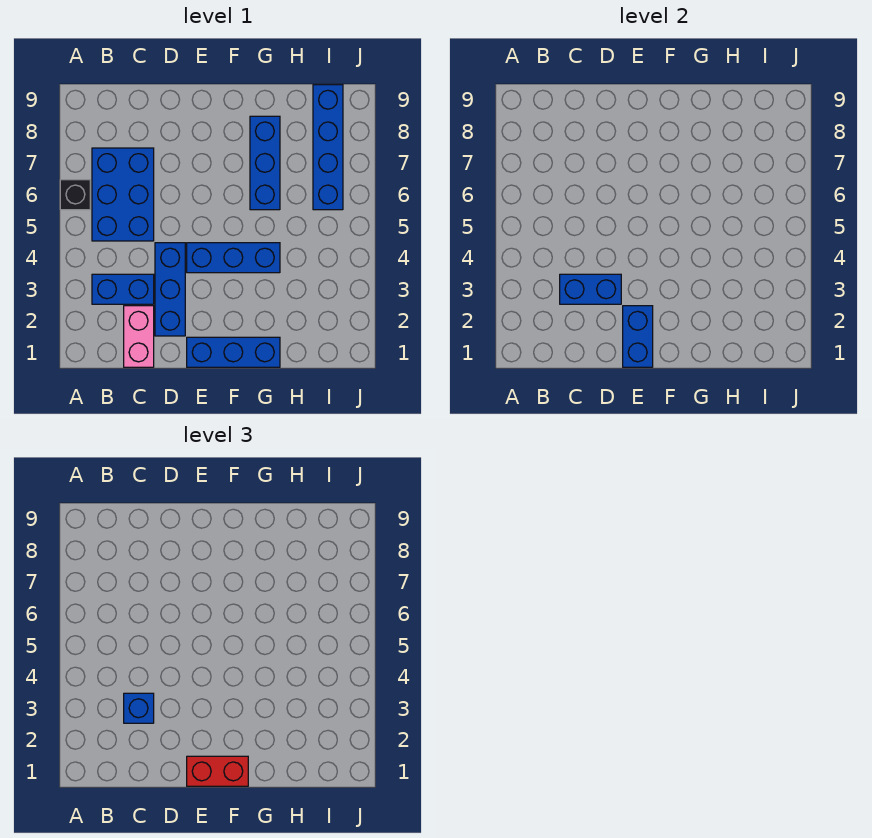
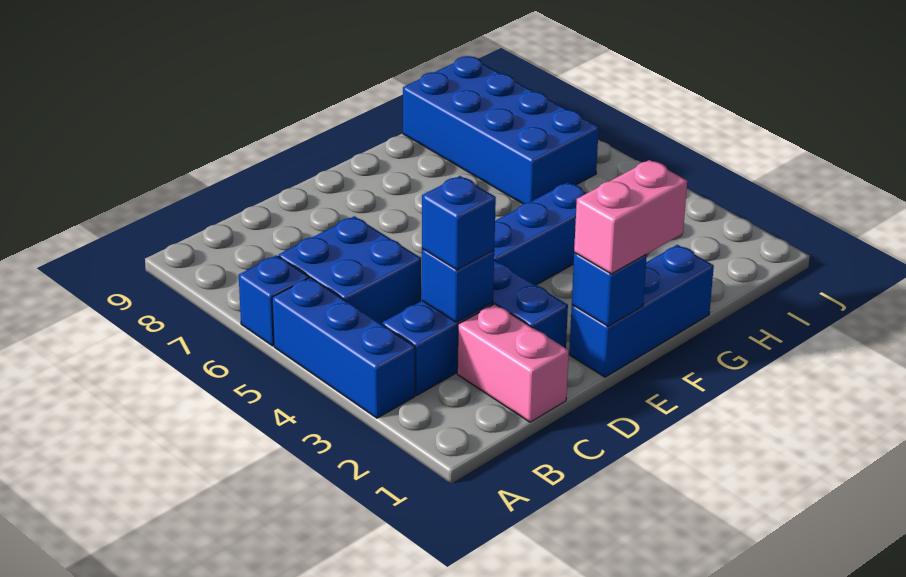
black brick A6 level 1 -> blue brick A6 level 1
blue brick B5:C7 level 1 -> blue brick B5:C6 level 1
blue brick C3:D3 level 2 -> blue brick C3 level 2
blue brick E1:E2 level 2 -> blue brick E1 level 2
red brick E1:F1 level 3 -> pink brick E1:F1 level 3
blue brick G6:G8 level 1 -> blue brick A3:A5 level 1
blue brick I6:I9 level 1 -> blue brick H6:I9 level 1

